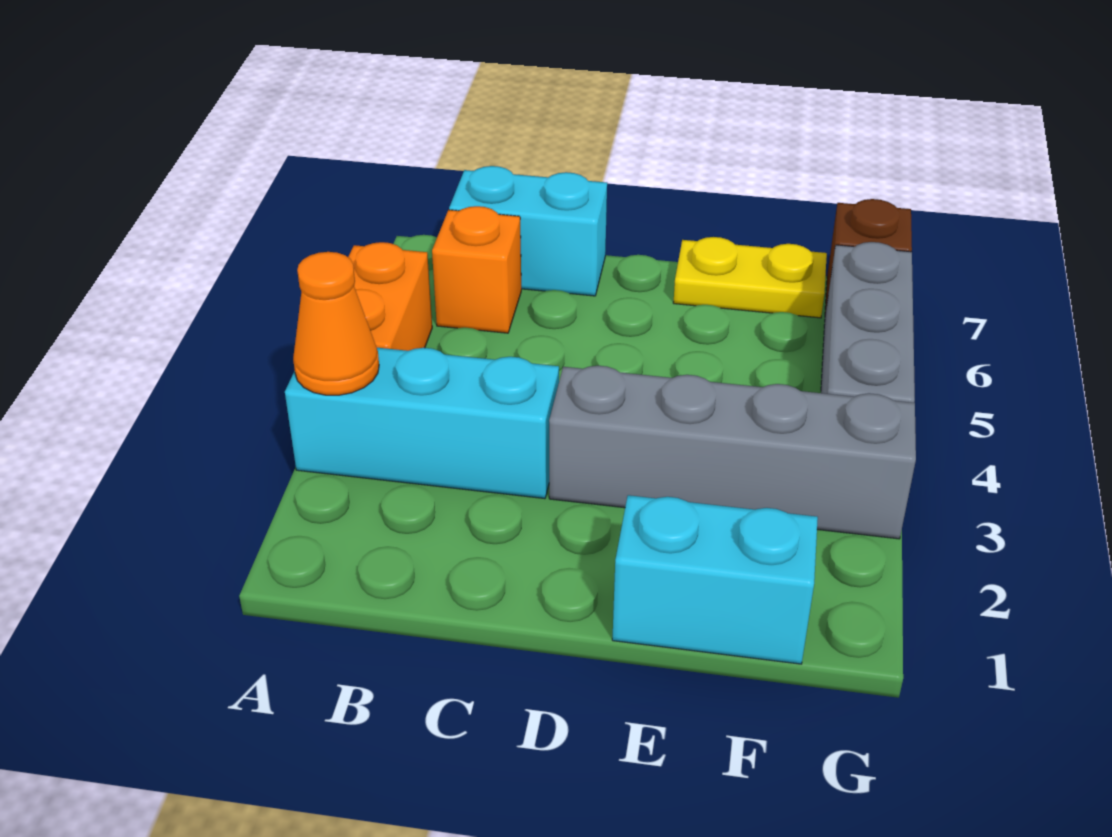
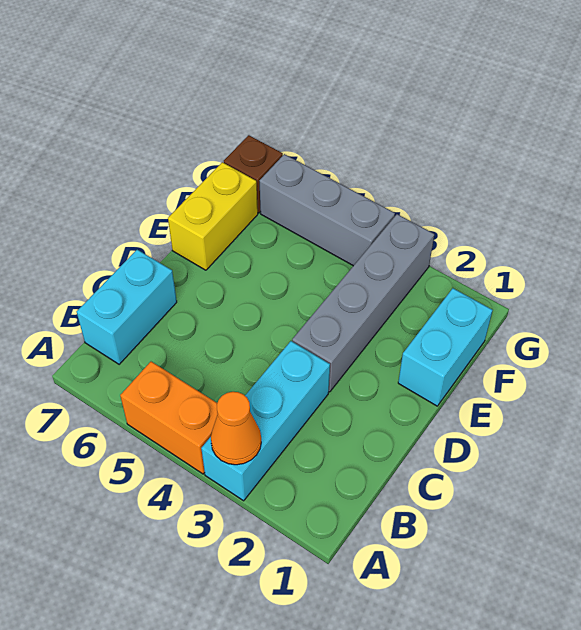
orange brick B6 level 1 -> none
yellow plate E7:F7 level 1 -> yellow brick E7:F7 level 1

